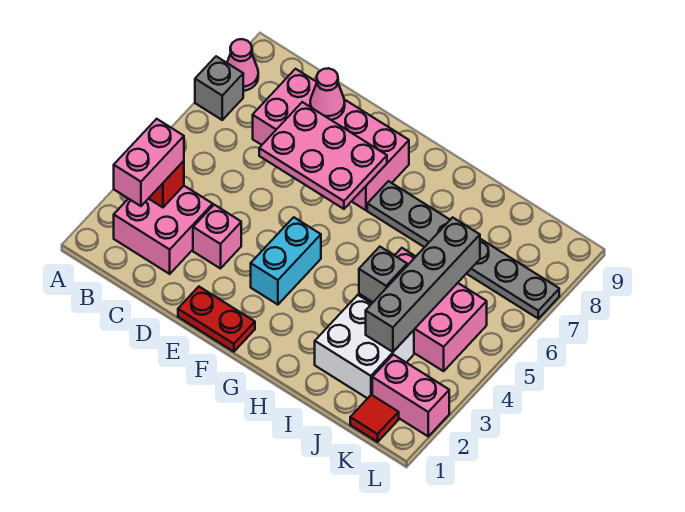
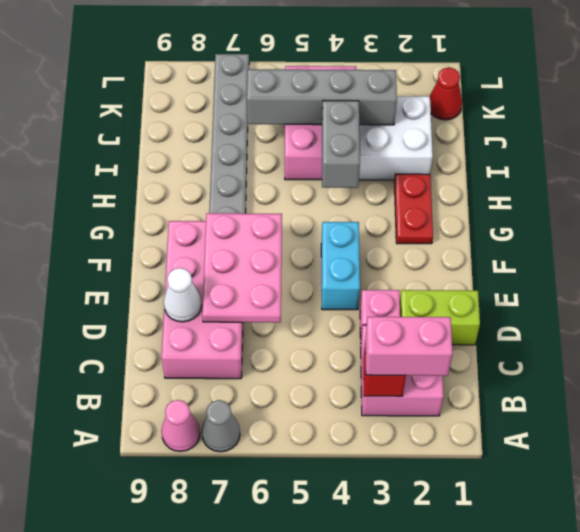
grey brick A7 level 1 -> grey cone A7 level 1
none -> lime brick D1:D2 level 1
pink cone D8 level 2 -> white cone D8 level 2
red plate E1:F1 level 1 -> red plate G2:H2 level 1
cyan brick F3:F4 level 1 -> cyan brick E4:F4 level 1
grey brick I4 level 2 -> grey brick H4:I4 level 2
red tile K1 level 1 -> red cone K1 level 1
pink brick K2:L2 level 1 -> none

